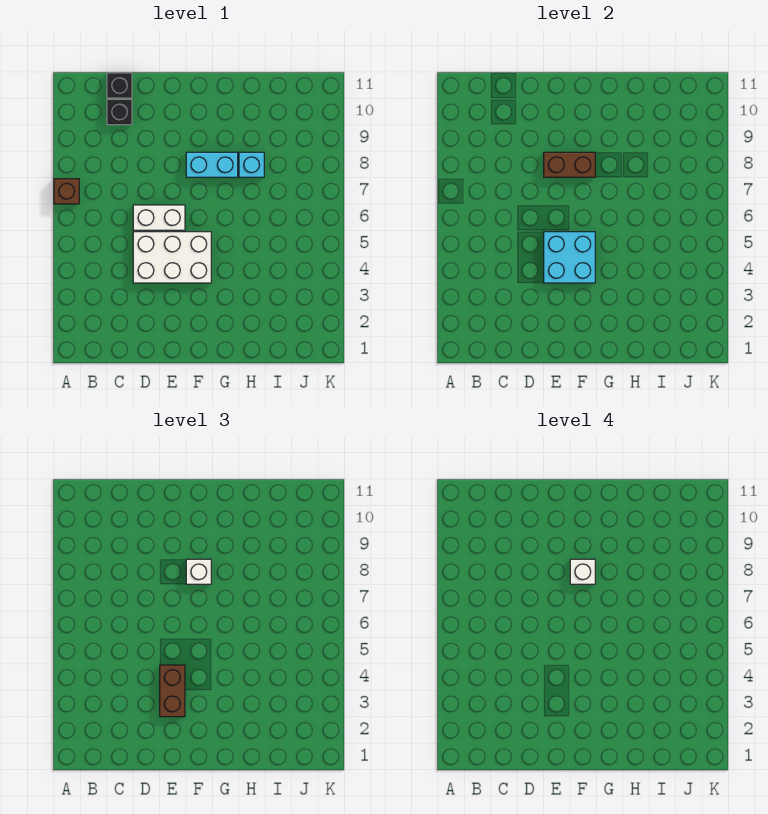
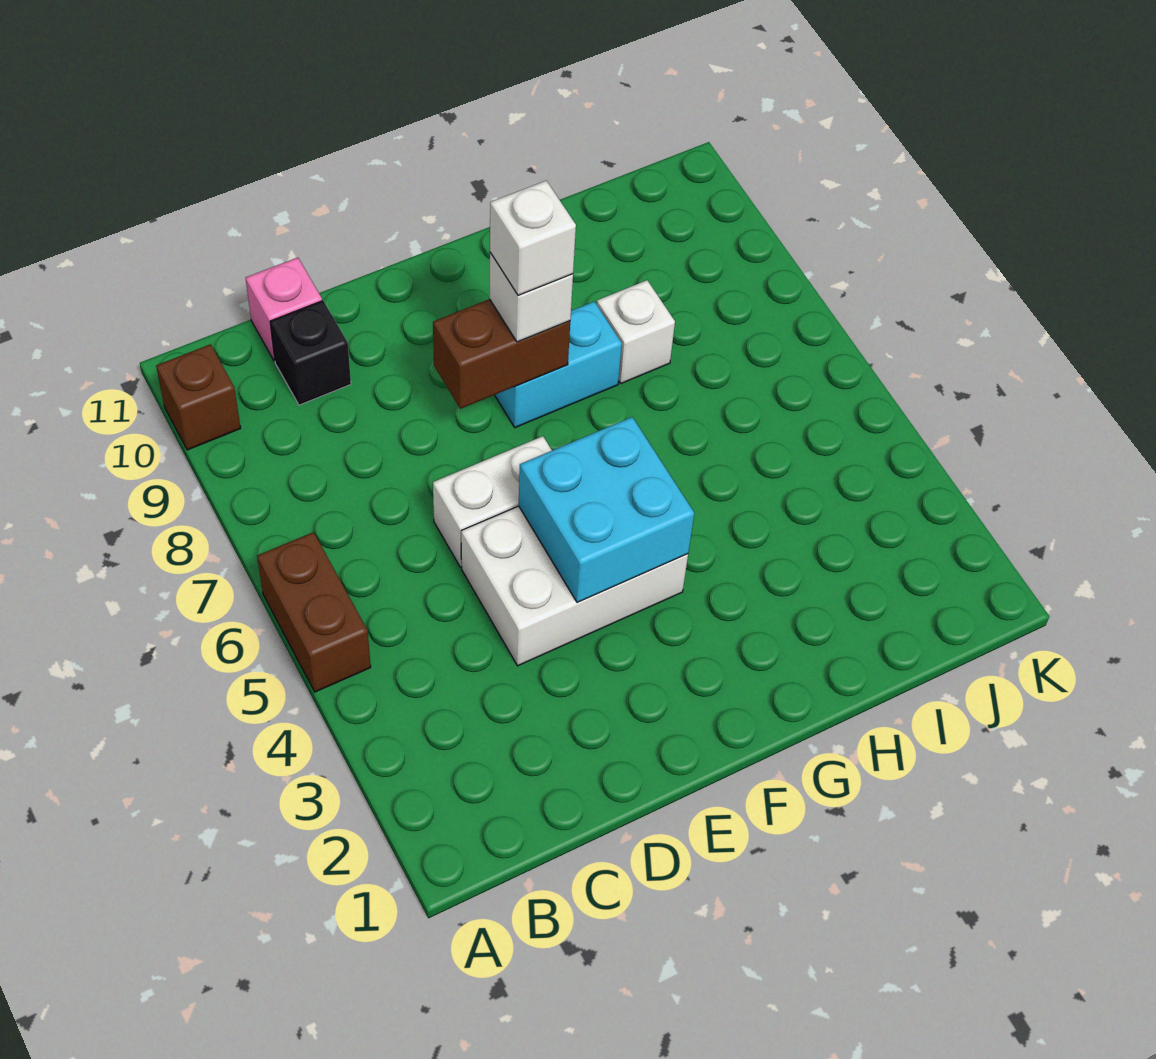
brown brick A7 level 1 -> brown brick A10 level 1
black brick C11 level 1 -> pink brick C11 level 1
brown brick E3:E4 level 3 -> brown brick A5:A6 level 1
cyan brick H8 level 1 -> white brick H8 level 1

